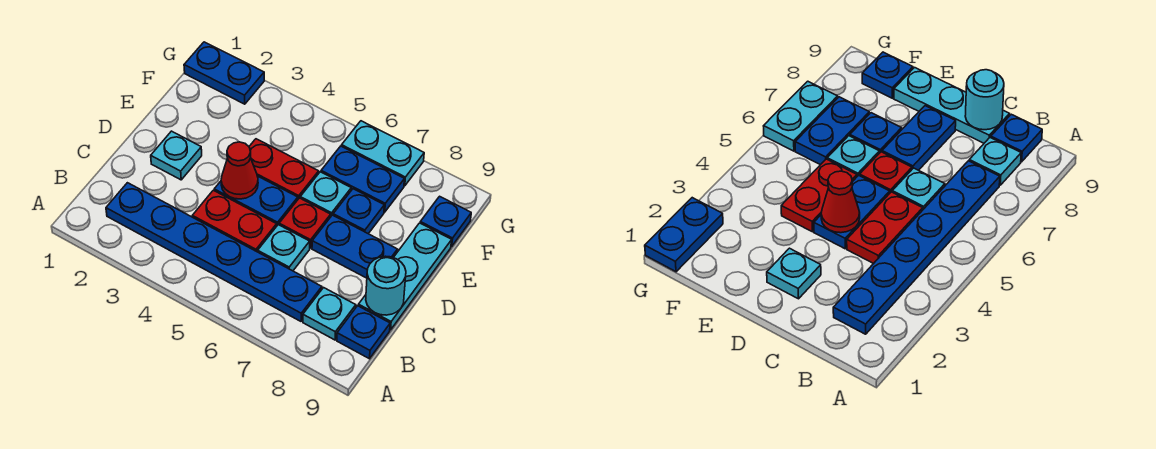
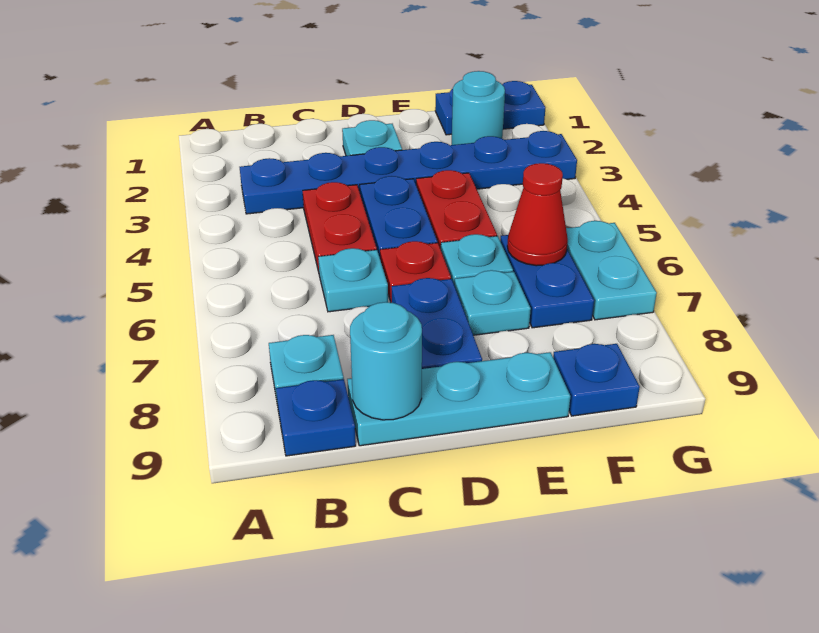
blue plate B2:B7 level 1 -> blue plate B3:G3 level 1
red cone D4 level 2 -> red cone F6 level 2
blue plate E7 level 1 -> cyan plate E7 level 1
none -> cyan round brick F2 level 1
blue plate G1:G2 level 1 -> blue plate F1:G1 level 1

